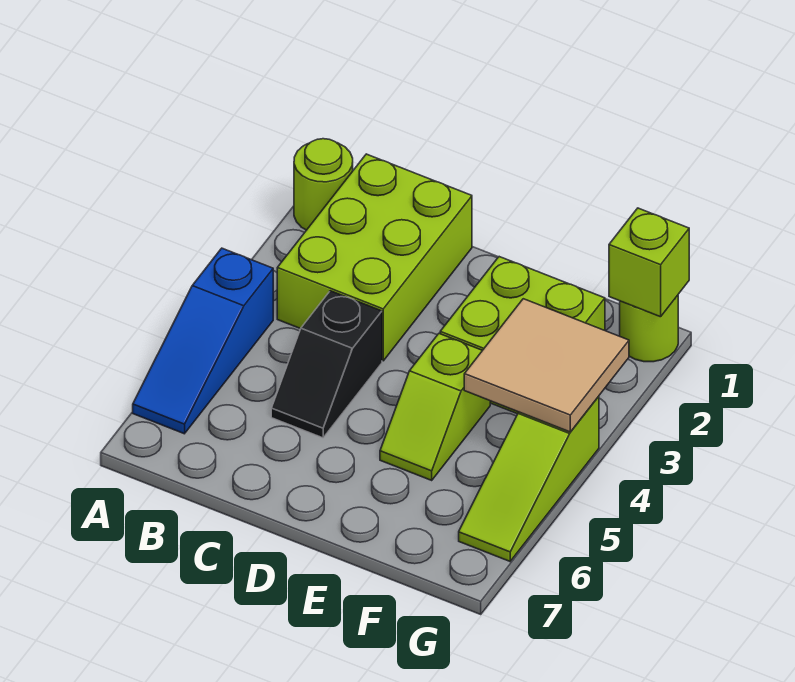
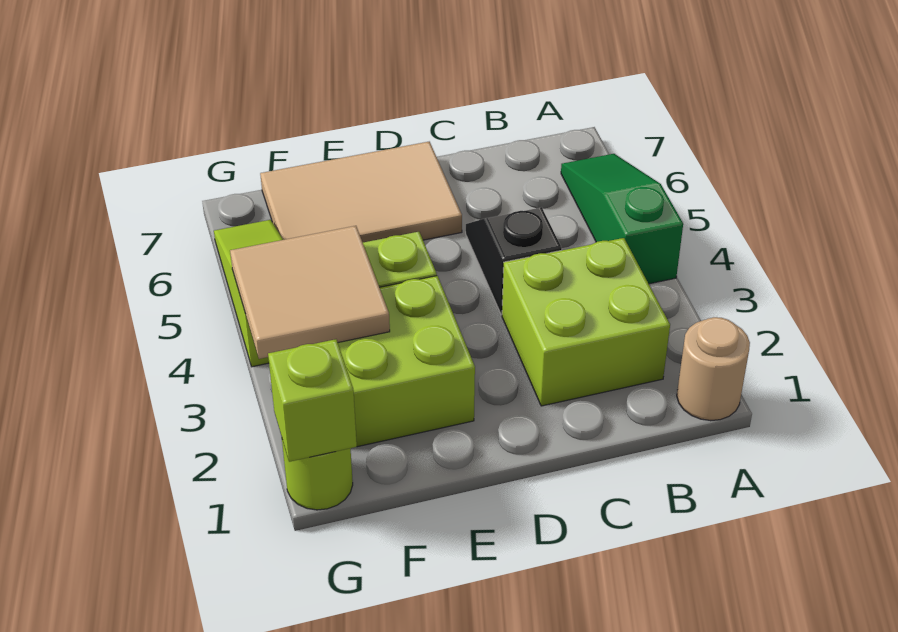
lime round brick A1 level 1 -> tan round brick A1 level 1
blue slope A4:A6 level 1 top 4 -> green slope A4:A6 level 1 top 4
lime brick B1:C3 level 1 -> lime brick B2:C3 level 1
none -> tan tile D6:F7 level 1

